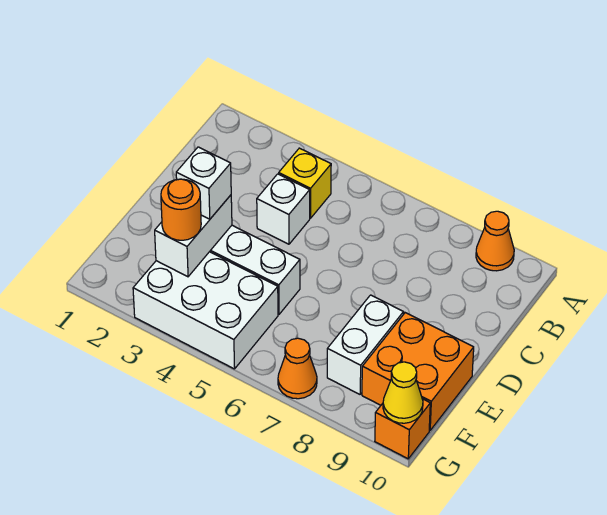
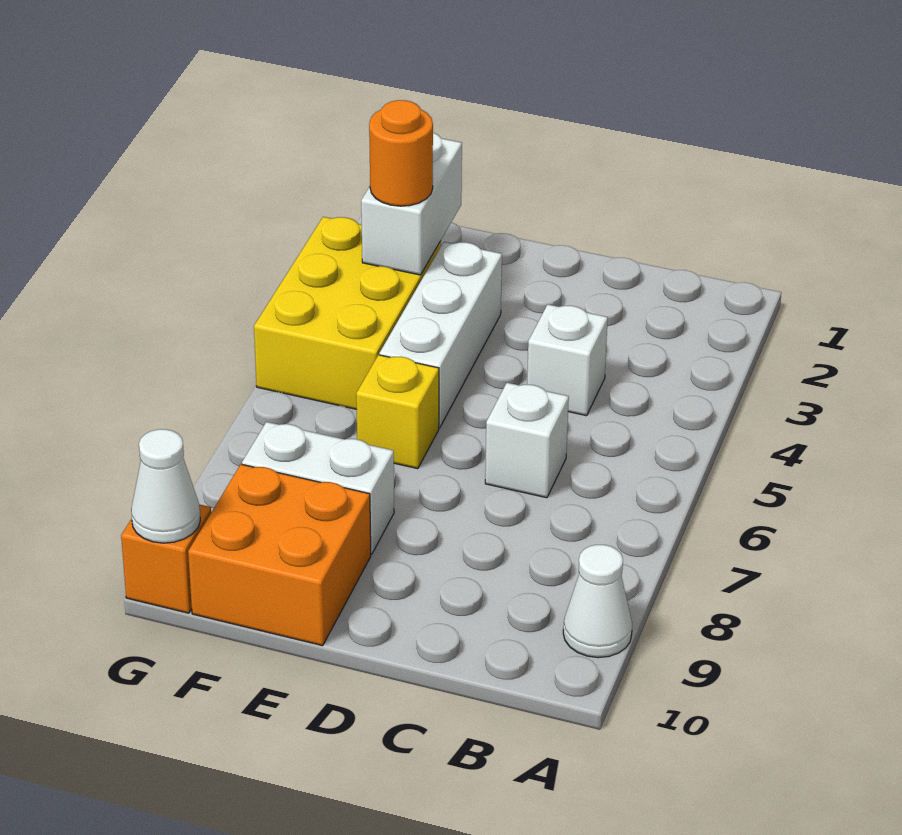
orange cone A9 level 1 -> white cone A9 level 1
yellow brick B4 level 1 -> yellow brick E6 level 1
white brick E3:F3 level 2 -> white brick F2:F3 level 2
white brick E3 level 3 -> white brick C6 level 1
white brick F3:G5 level 1 -> yellow brick F3:G5 level 1
orange cone G7 level 1 -> none
yellow cone G10 level 2 -> white cone G10 level 2

